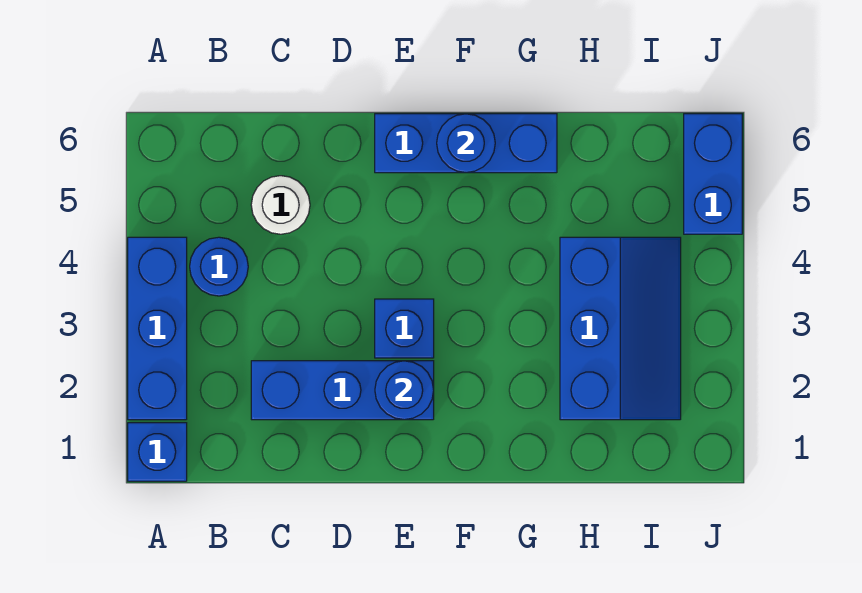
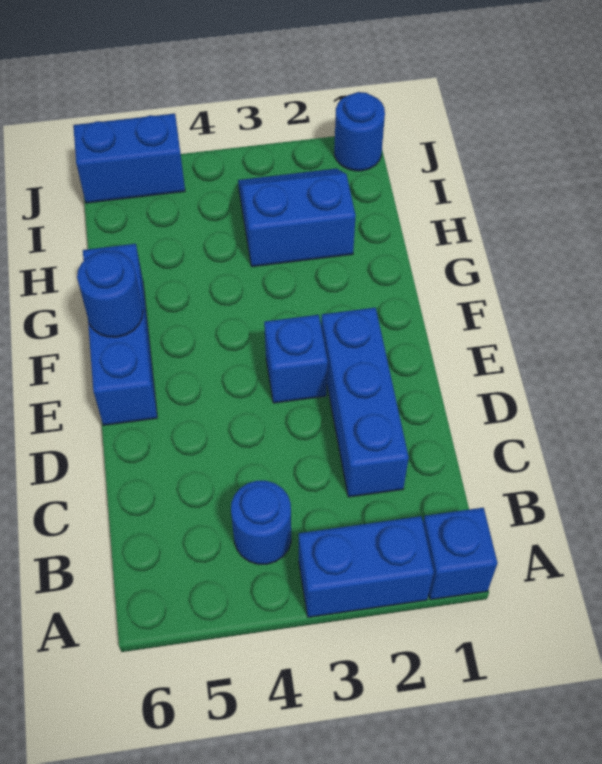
blue brick A2:A4 level 1 -> blue brick A2:A3 level 1
white round brick C5 level 1 -> none
blue round brick E2 level 2 -> blue round brick J1 level 1
blue slope H2:I4 level 1 top H -> blue slope H2:I3 level 1 top H

